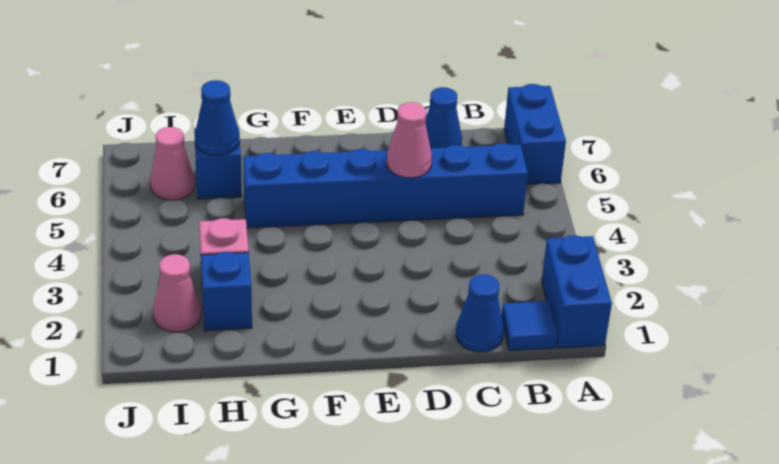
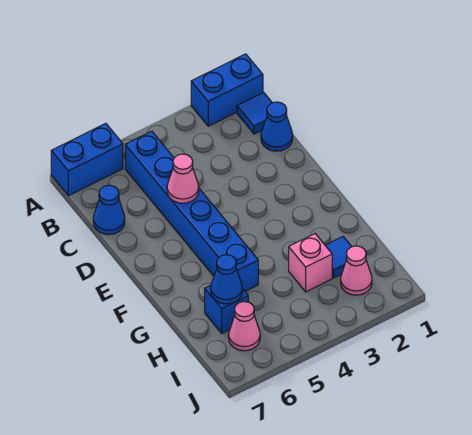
blue brick H2 level 1 -> blue tile H2 level 1

